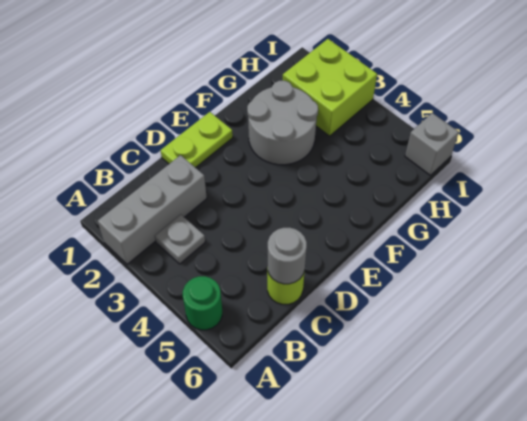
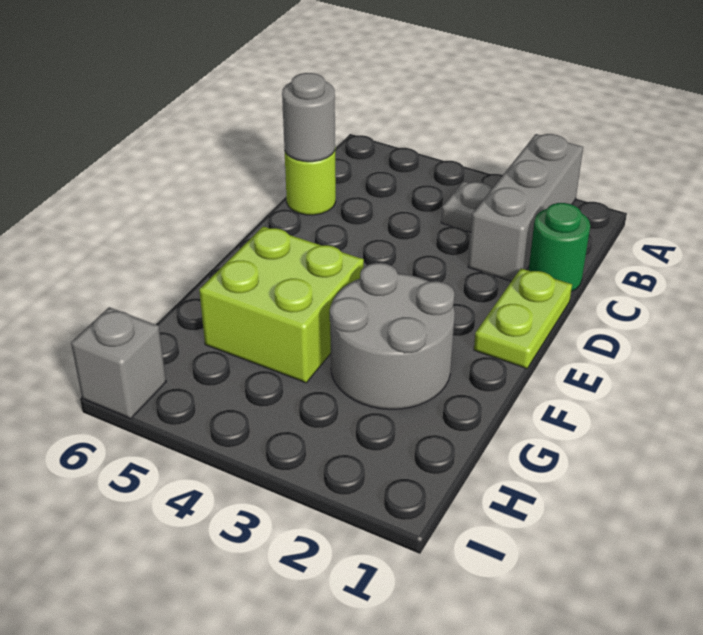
green round brick A5 level 1 -> green round brick C1 level 1
lime brick H2:I3 level 1 -> lime brick F4:G5 level 1

